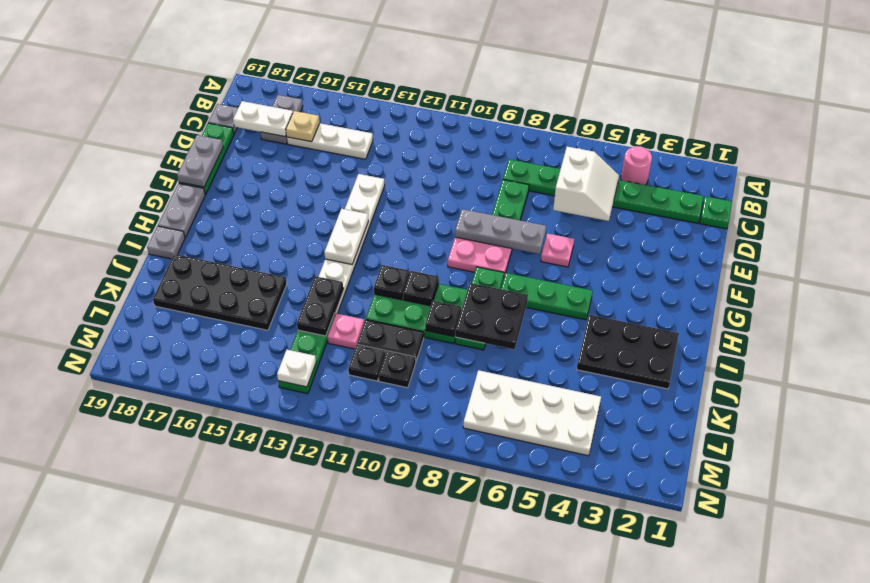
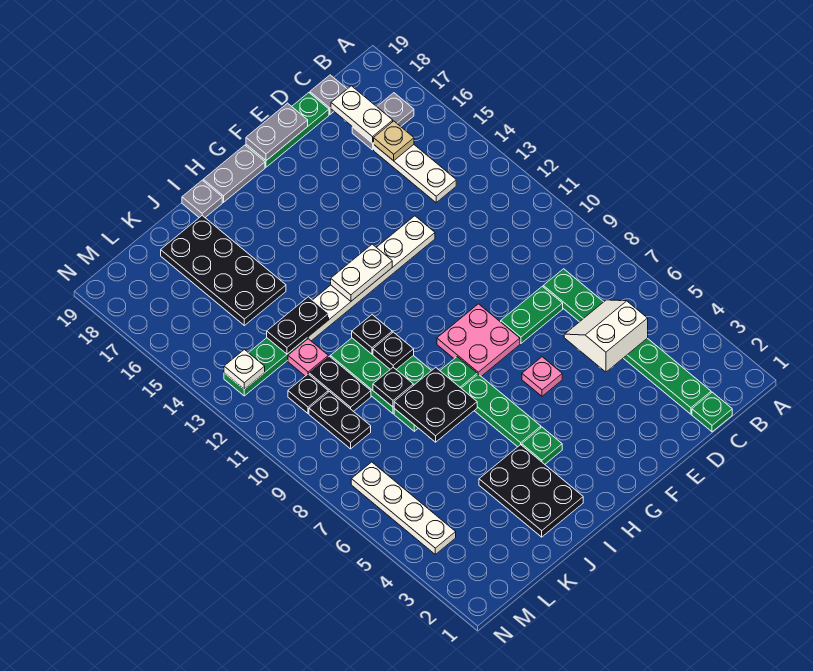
pink round brick B4 level 1 -> none
white slope C5:D6 level 2 top 6 -> white slope C5:D6 level 2 top 5
grey plate F7:F9 level 2 -> none
none -> green plate H4 level 1
white plate L4:M7 level 1 -> white plate M4:M7 level 1
black plate L10 level 1 -> black plate L9:L10 level 1

